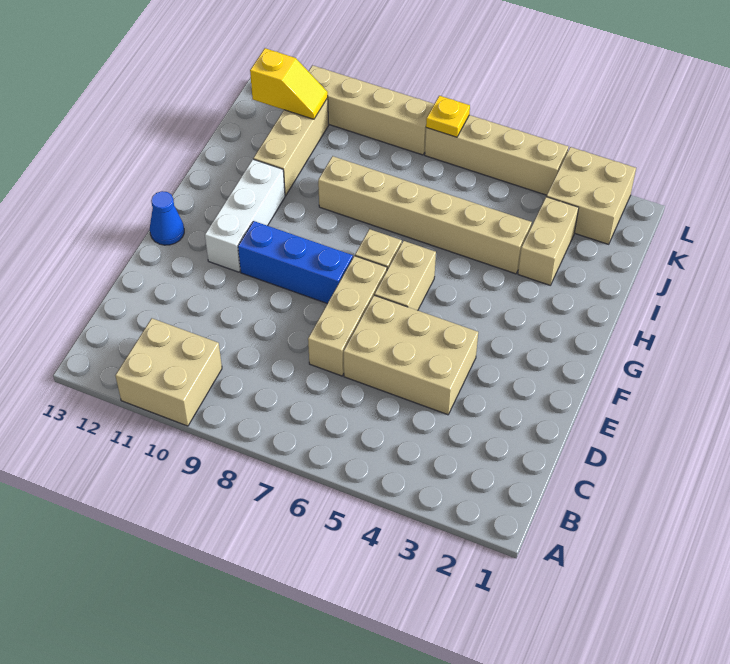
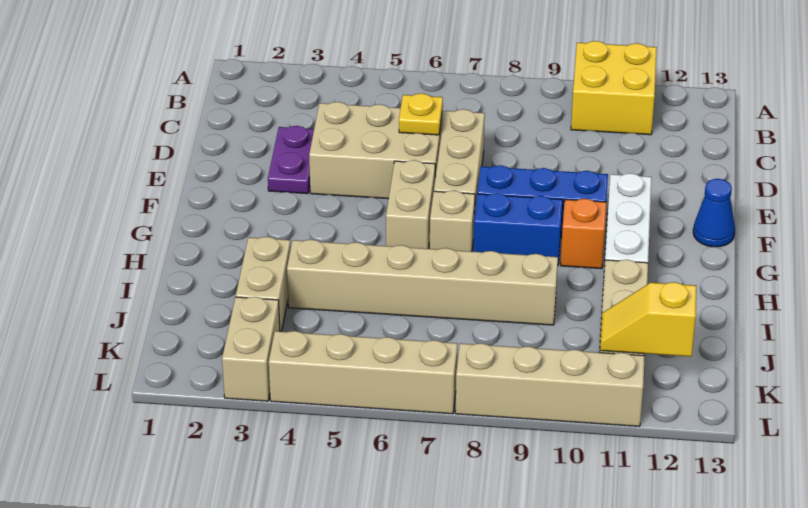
tan brick A10:B11 level 1 -> yellow brick A10:B11 level 1
none -> purple plate D3:E3 level 1
none -> blue brick G8:G9 level 1
none -> orange brick G10 level 1
tan brick K2:L3 level 1 -> tan brick K3:L3 level 1
yellow plate L7 level 2 -> yellow plate D6 level 2

